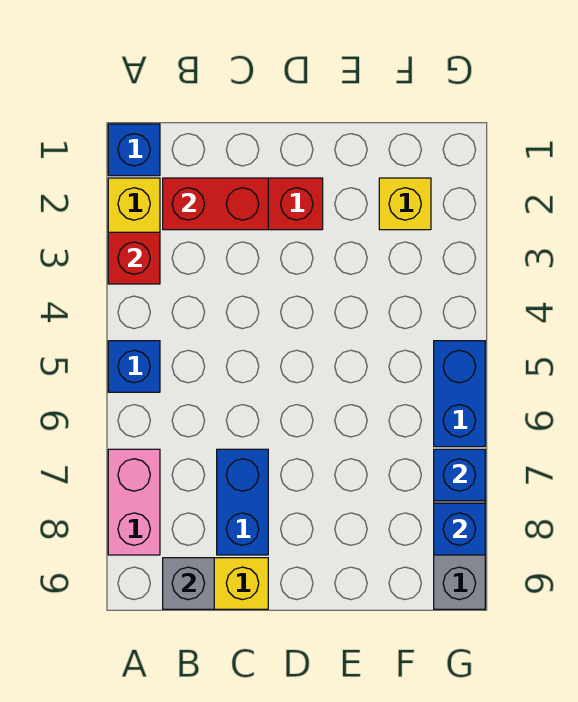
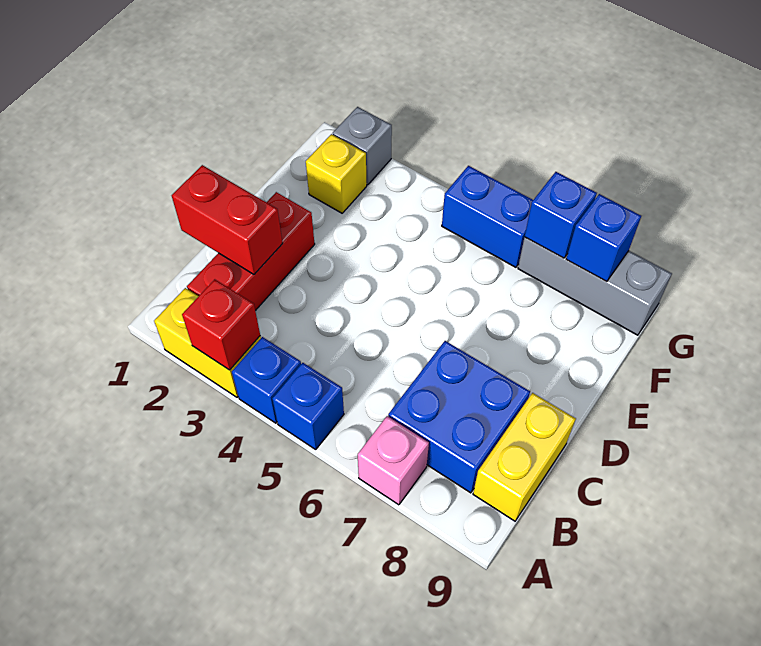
blue brick A1 level 1 -> blue brick A4 level 1
pink brick A7:A8 level 1 -> pink brick A7 level 1
red brick B2:C2 level 2 -> red brick C1:C2 level 2
grey brick B9 level 2 -> grey brick G2 level 1
blue brick C7:C8 level 1 -> blue brick B7:C8 level 1

